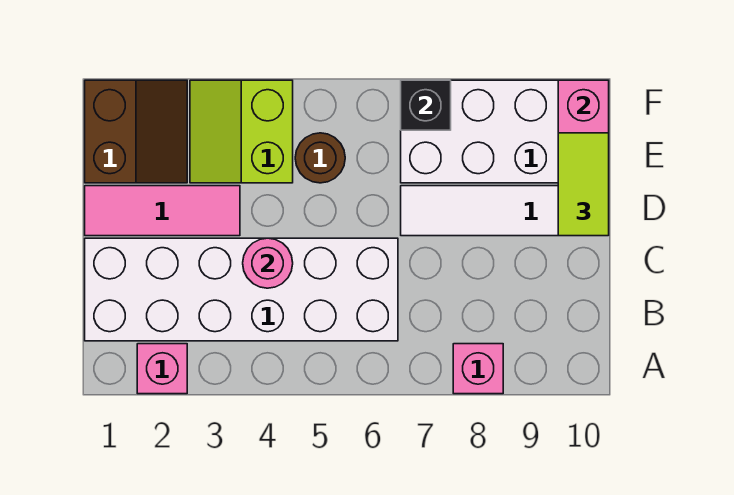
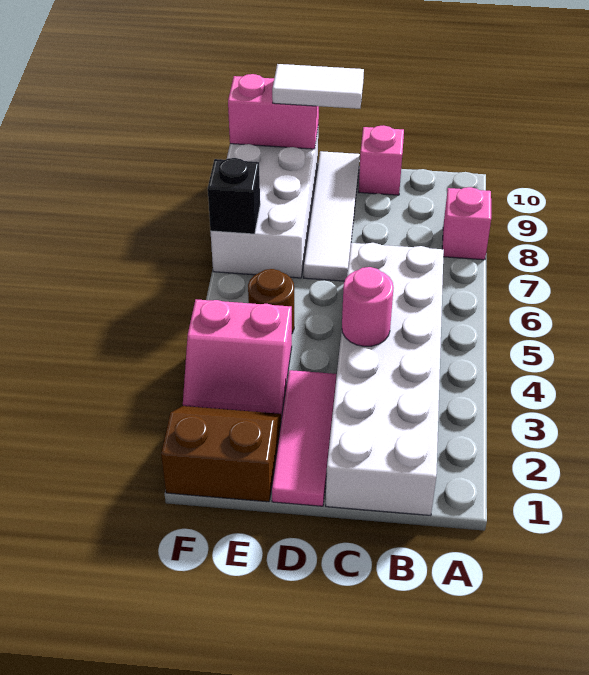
pink brick A2 level 1 -> pink brick C10 level 1
lime tile D10:E10 level 3 -> white tile D10:E10 level 3
lime slope E3:F4 level 1 top 4 -> pink slope E3:F4 level 1 top 4

